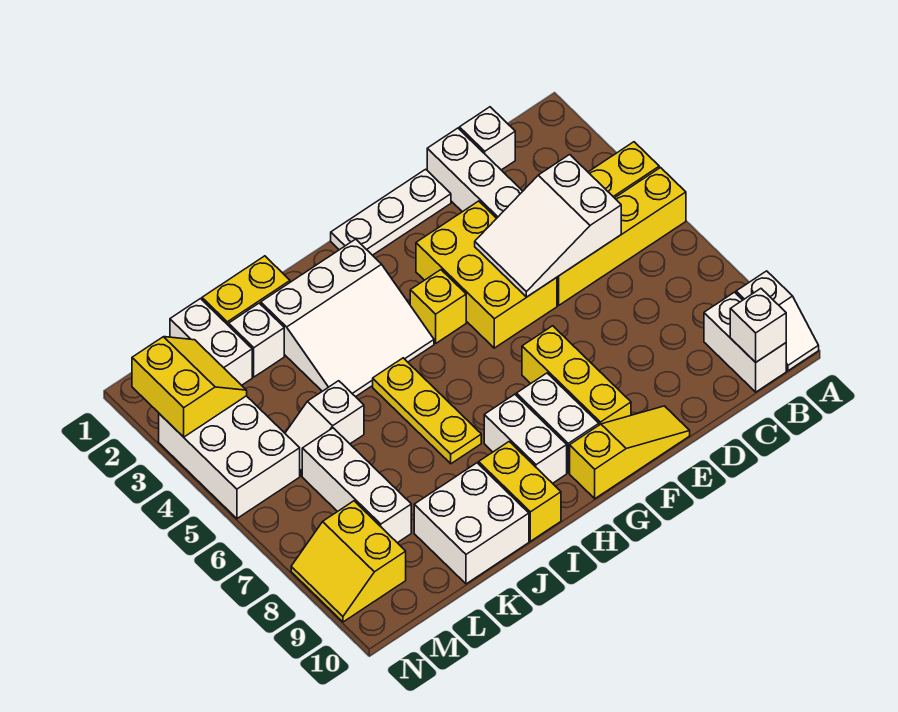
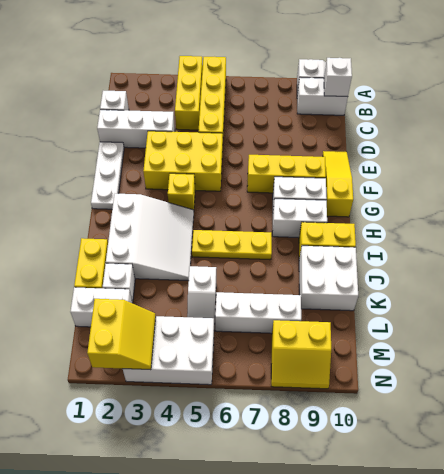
white slope C4:E5 level 2 top C -> none
yellow slope M2:N3 level 2 top N -> yellow slope M2:N3 level 2 top 2

